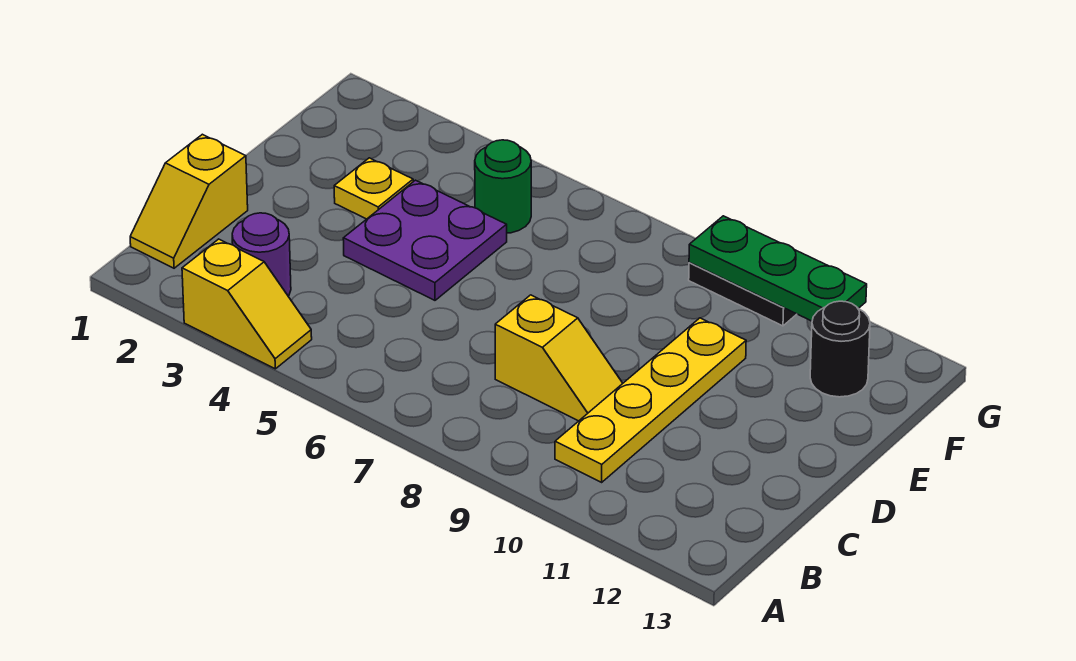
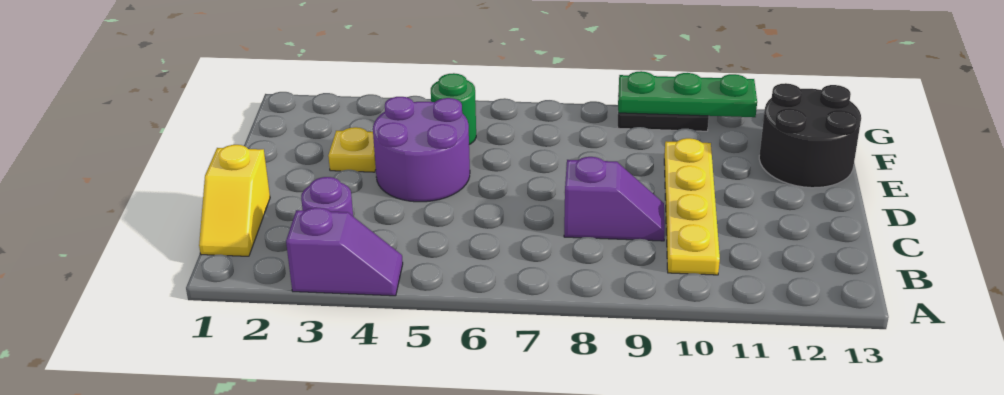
yellow slope A3:A4 level 1 top 3 -> purple slope A3:A4 level 1 top 3
yellow slope C8:C9 level 1 top 8 -> purple slope C8:C9 level 1 top 8
purple plate D4:E5 level 1 -> purple round brick D4:E5 level 1
black round brick F12 level 1 -> black round brick E12:F13 level 1

